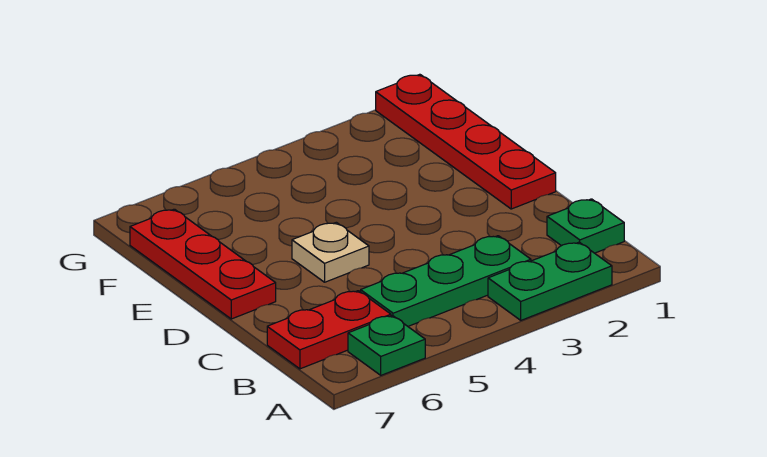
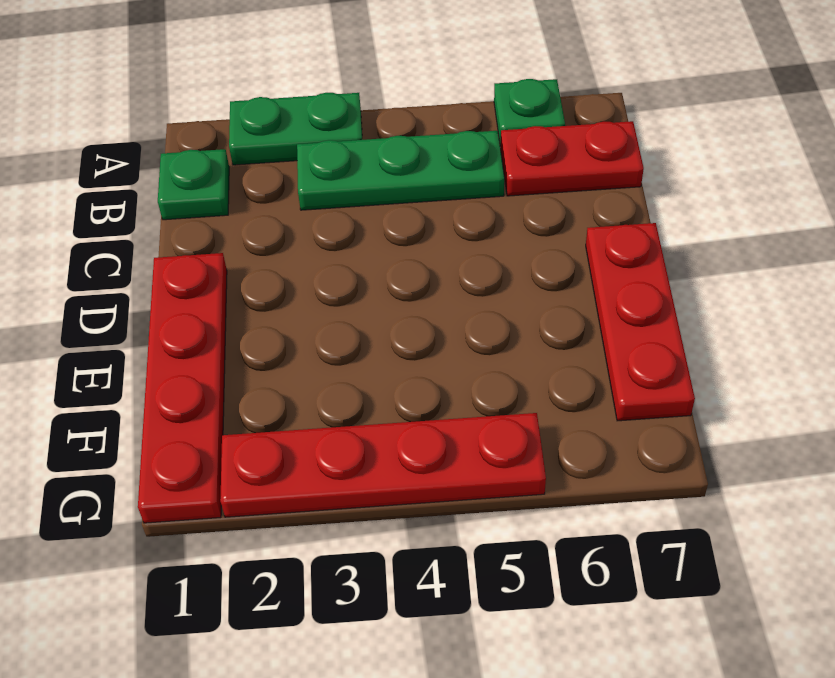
tan plate D5 level 1 -> none
none -> red plate G2:G5 level 1

